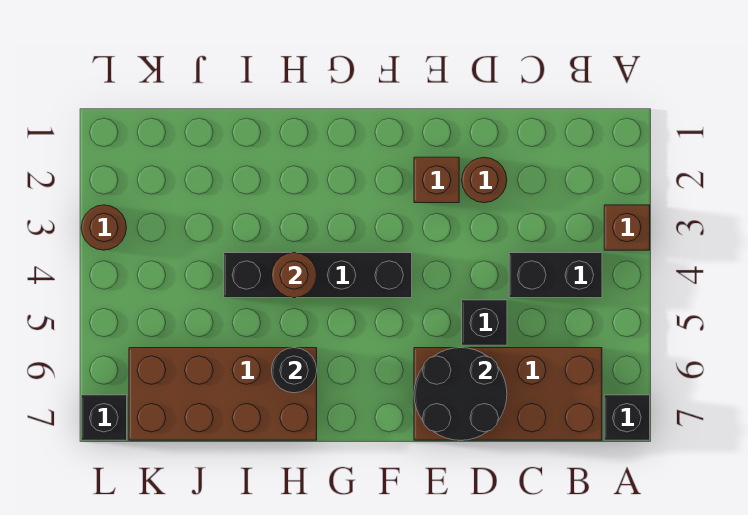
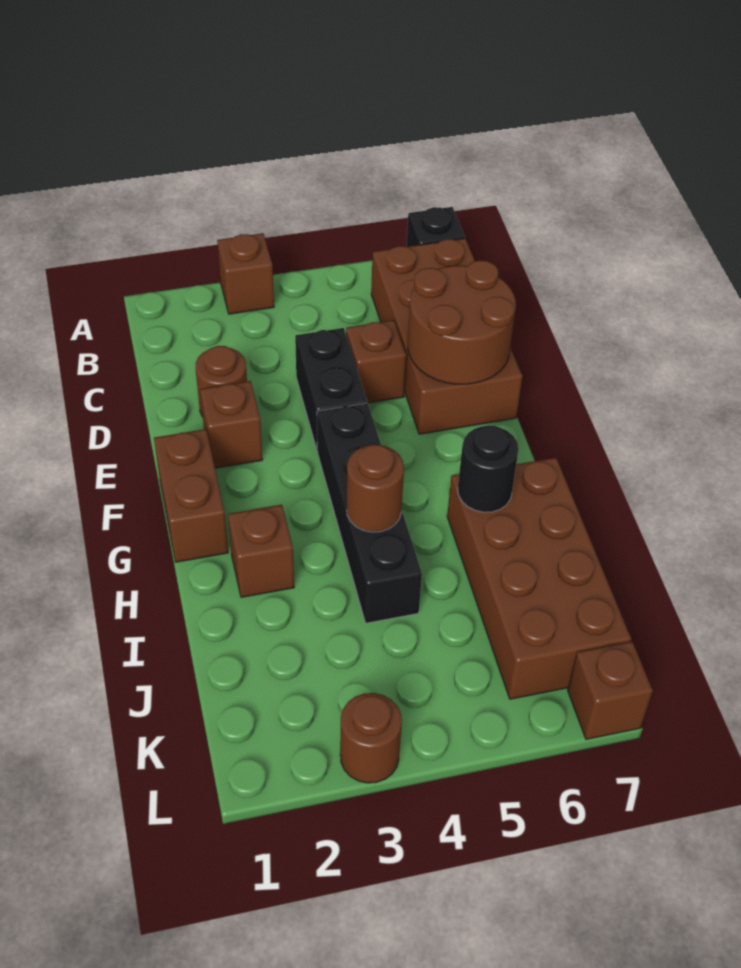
black brick B4:C4 level 1 -> black brick D4:E4 level 1
black brick D5 level 1 -> brown brick D5 level 1
black round brick D6:E7 level 2 -> brown round brick D6:E7 level 2
none -> brown brick F1:G1 level 1
none -> brown brick H2 level 1
black brick L7 level 1 -> brown brick L7 level 1

